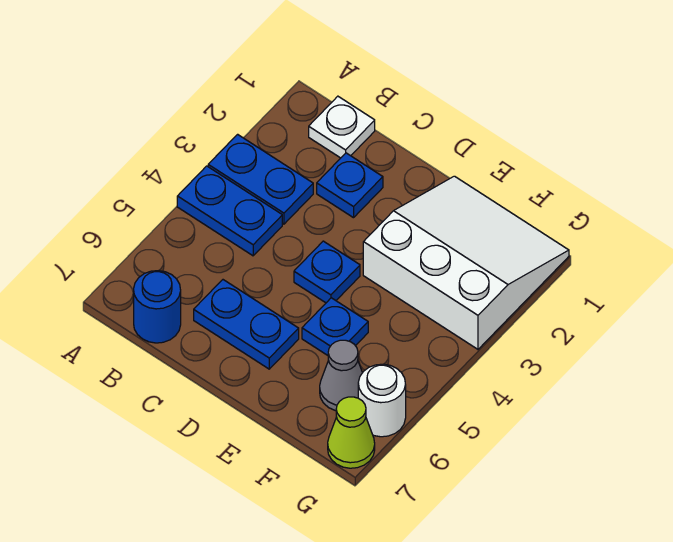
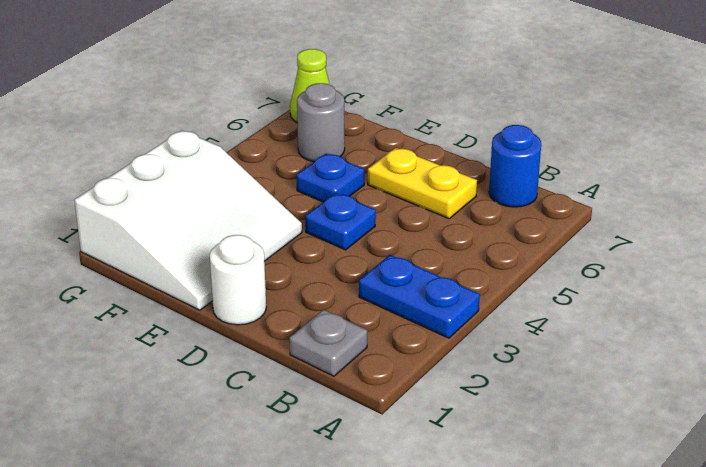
blue plate A4:B4 level 1 -> none
white plate B1 level 1 -> grey plate B1 level 1
blue plate C2 level 1 -> none
blue plate C6:D6 level 1 -> yellow plate C6:D6 level 1
white slope E1:G3 level 1 top 3 -> white slope E1:G3 level 1 top G
grey cone F6 level 1 -> grey round brick F6 level 1
white round brick G6 level 1 -> white round brick D1 level 1

